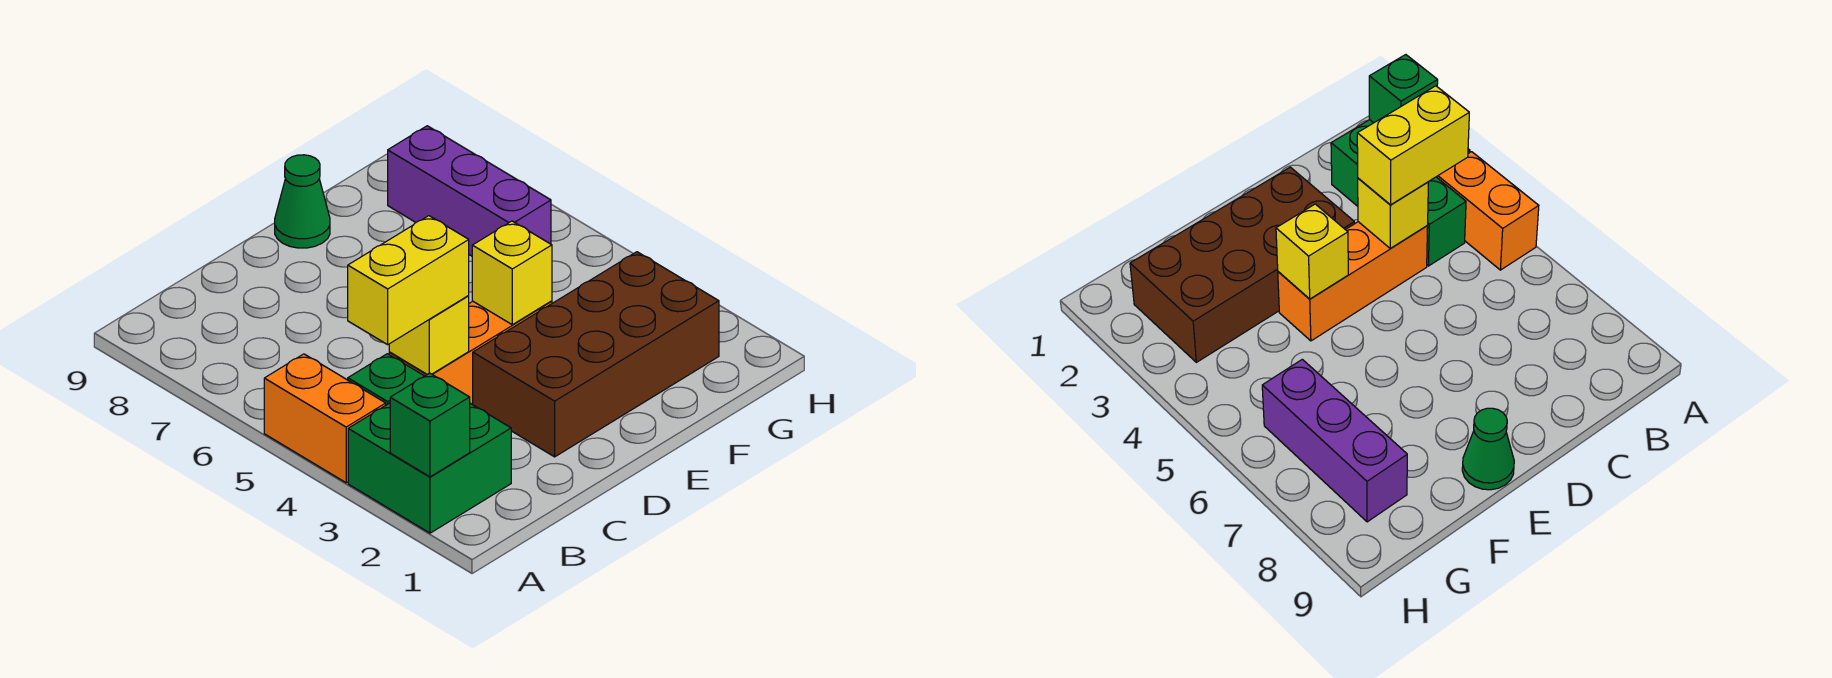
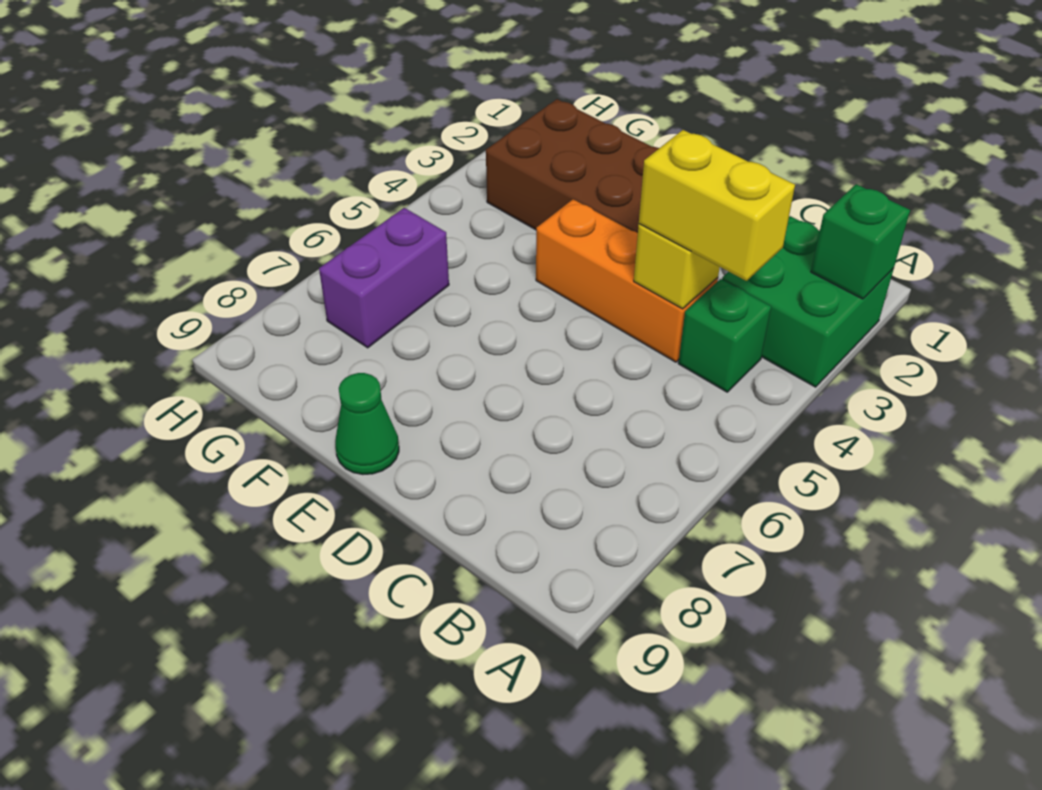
orange brick A4:A5 level 1 -> none
yellow brick E4 level 2 -> none
purple brick G6:G8 level 1 -> purple brick G6:G7 level 1

